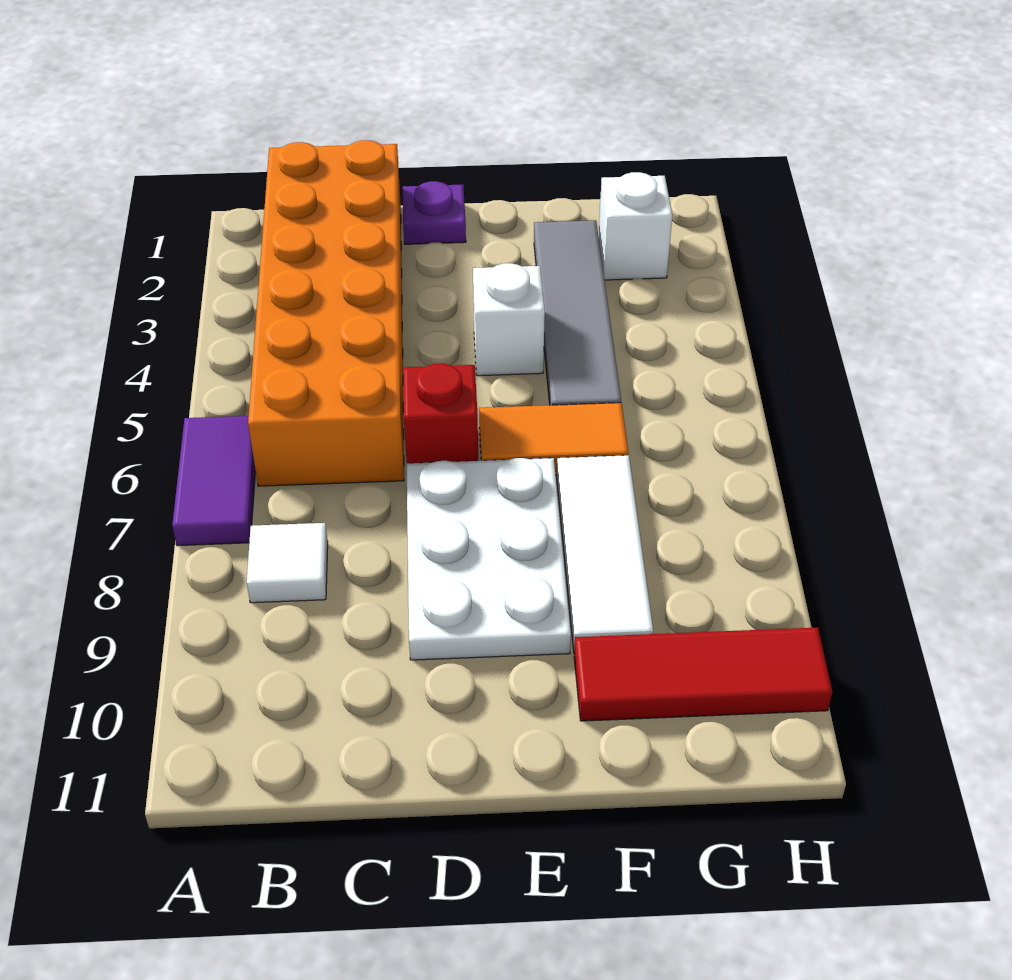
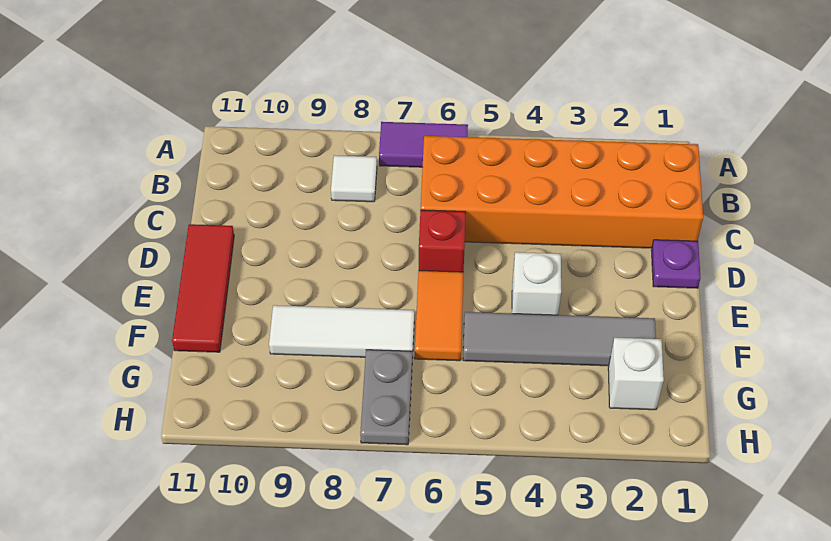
white plate D7:E9 level 1 -> none
red tile F10:H10 level 1 -> red tile D11:F11 level 1
none -> grey plate G7:H7 level 1

